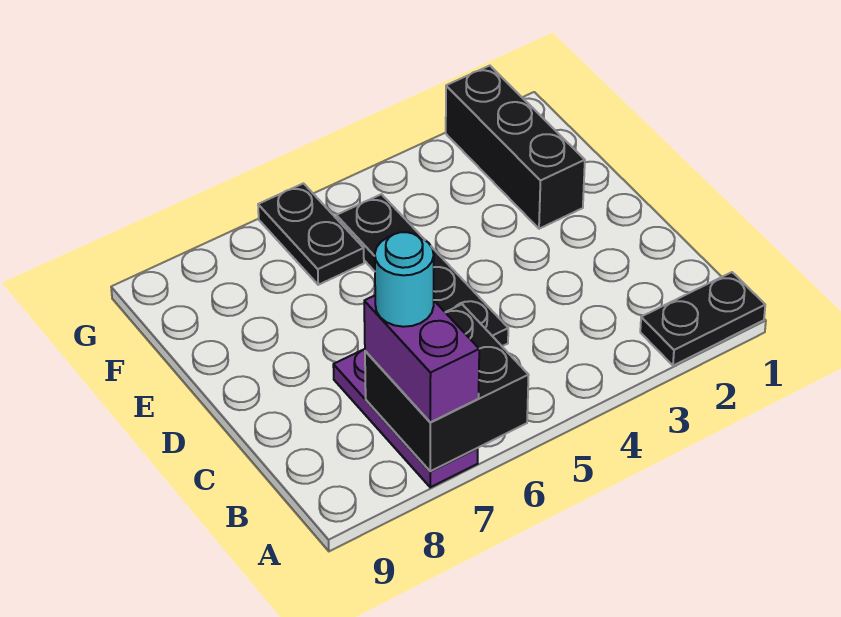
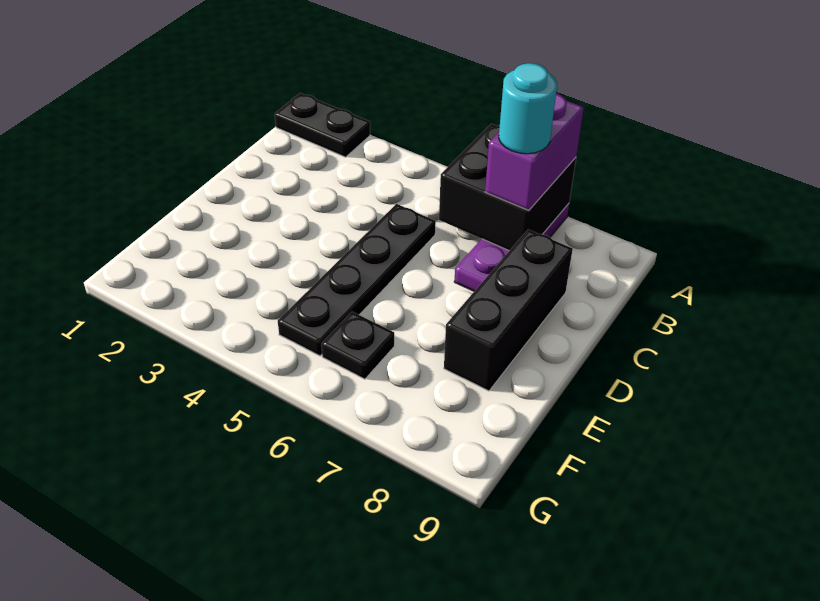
black brick E2:G2 level 1 -> black brick C8:E8 level 1
black plate F6:G6 level 1 -> black plate F6 level 1

